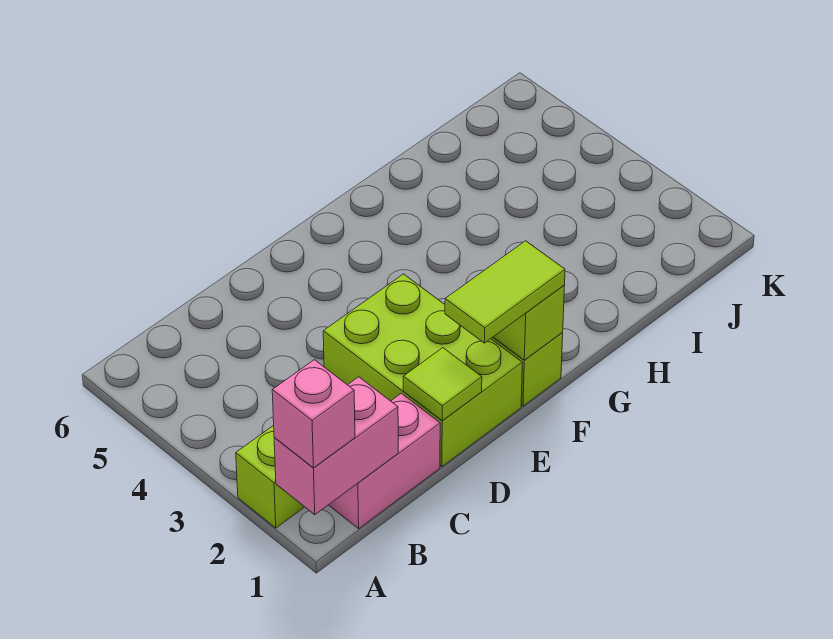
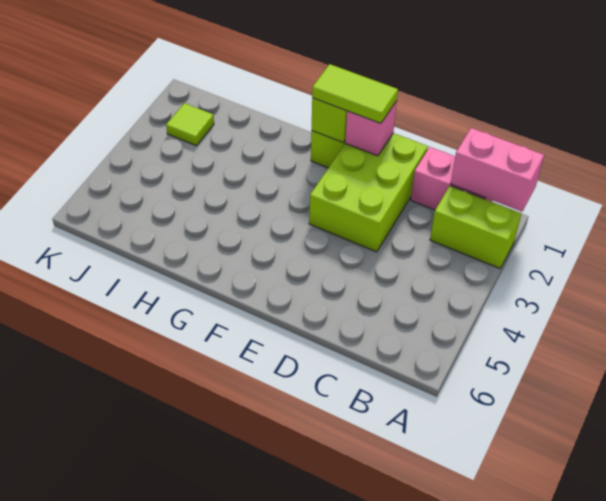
pink brick A1 level 3 -> pink brick E1 level 2
lime tile D1 level 2 -> lime tile J2 level 1

